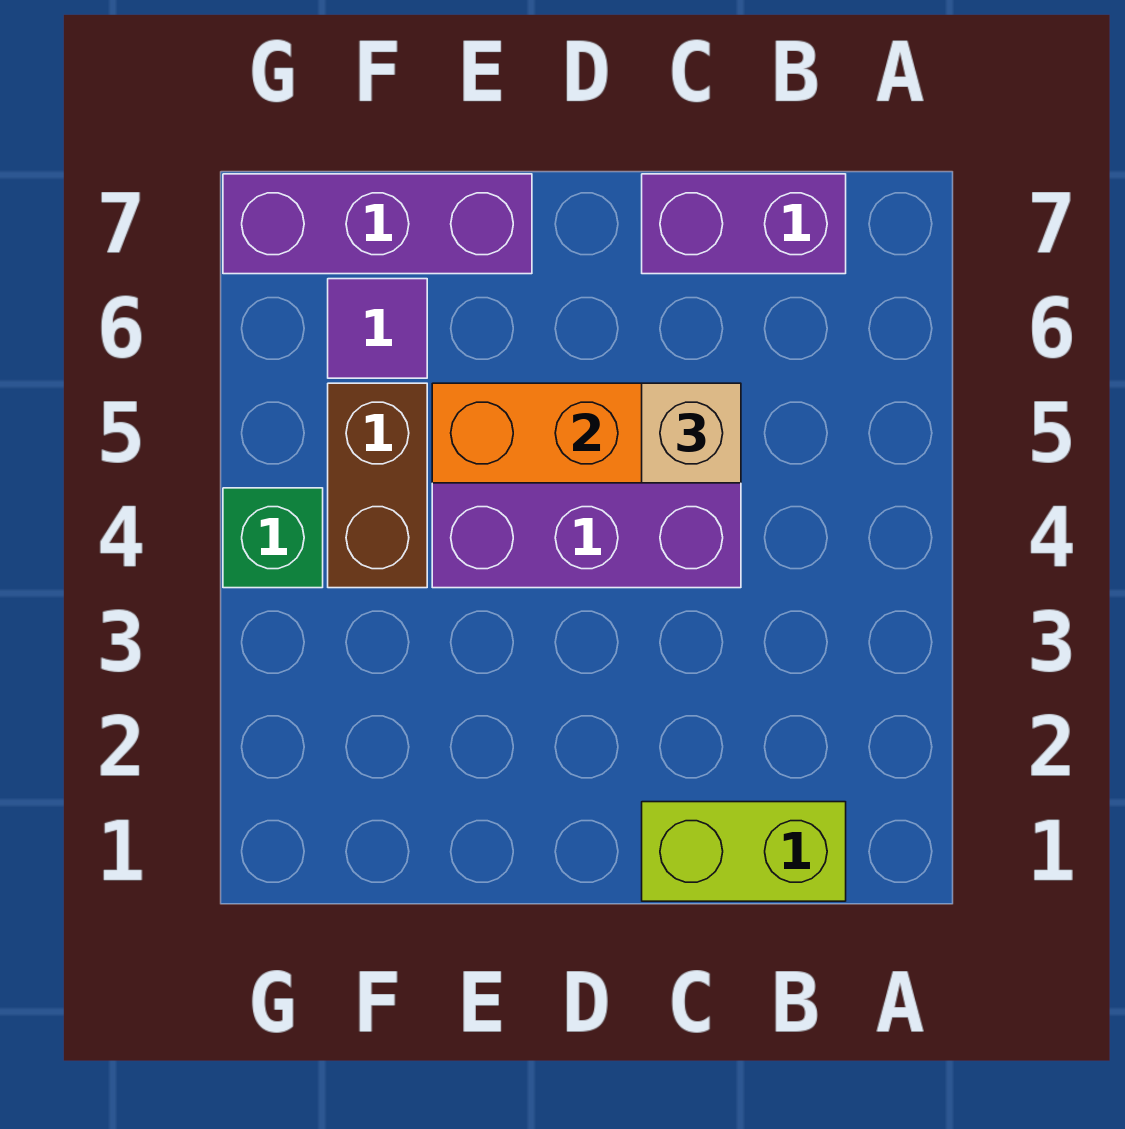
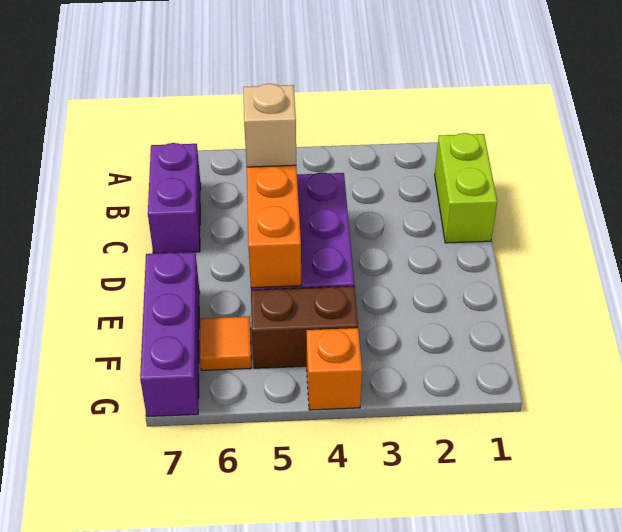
purple tile F6 level 1 -> orange tile F6 level 1
green brick G4 level 1 -> orange brick G4 level 1

